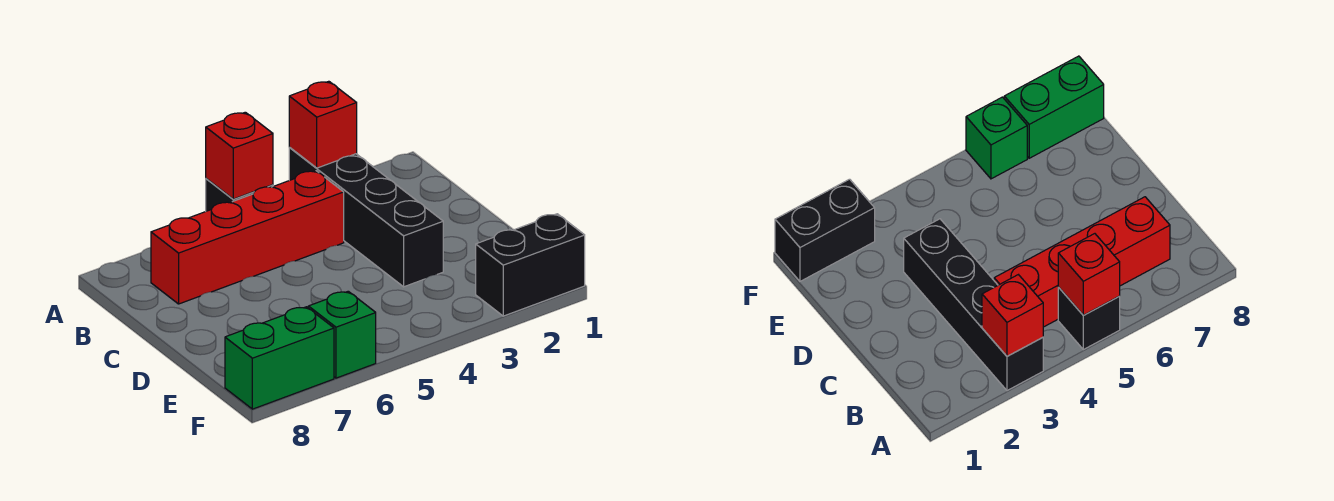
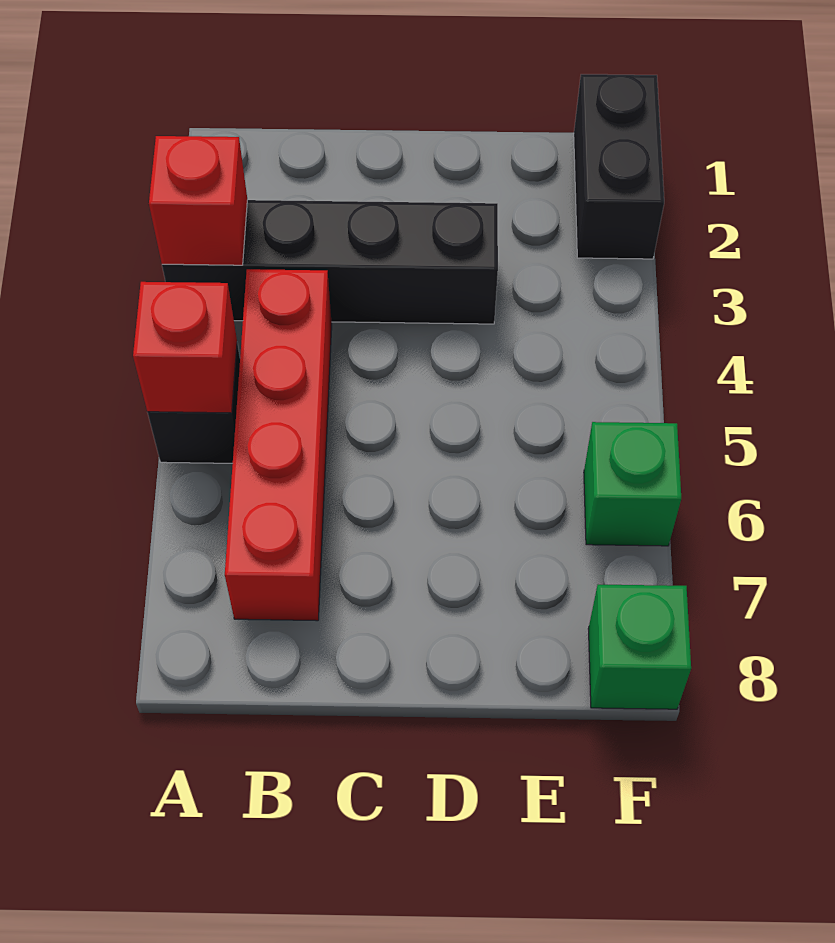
green brick F7:F8 level 1 -> green brick F8 level 1

